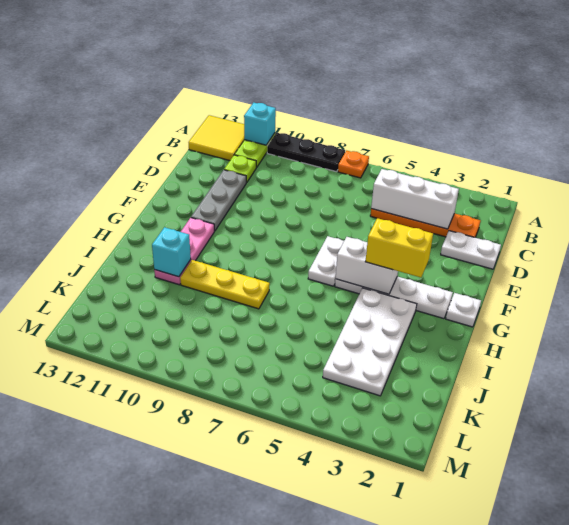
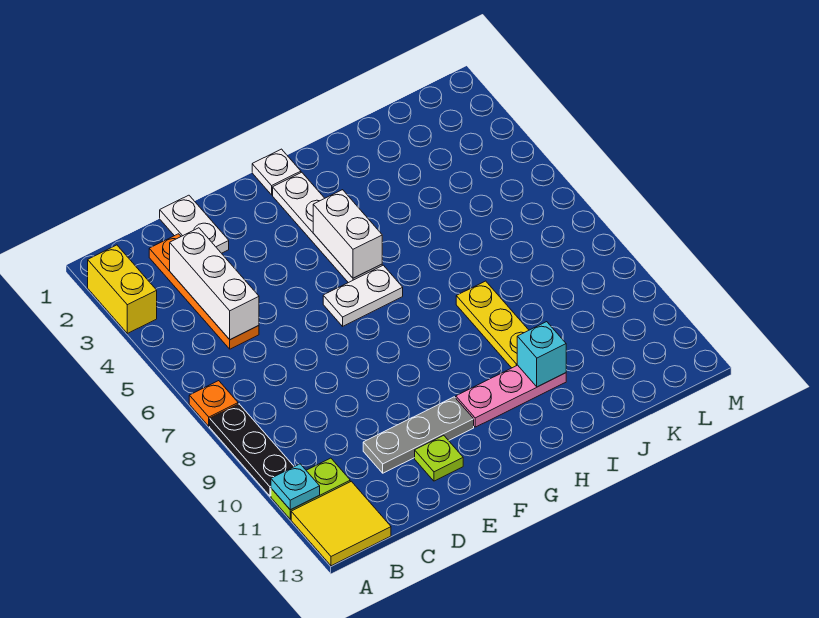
cyan brick A11 level 2 -> cyan plate A11 level 2
lime plate C11 level 1 -> lime plate E12 level 1
yellow brick G3:G4 level 3 -> yellow brick A2:A3 level 1
white plate H3:K4 level 1 -> none

